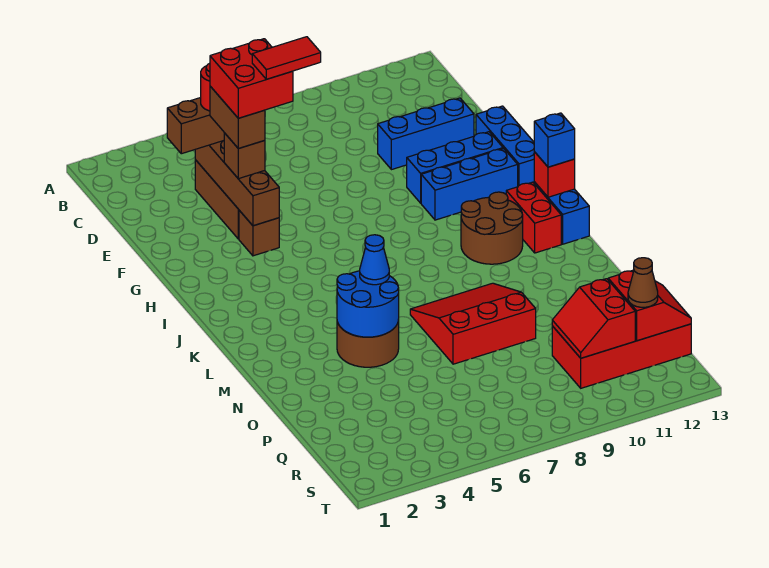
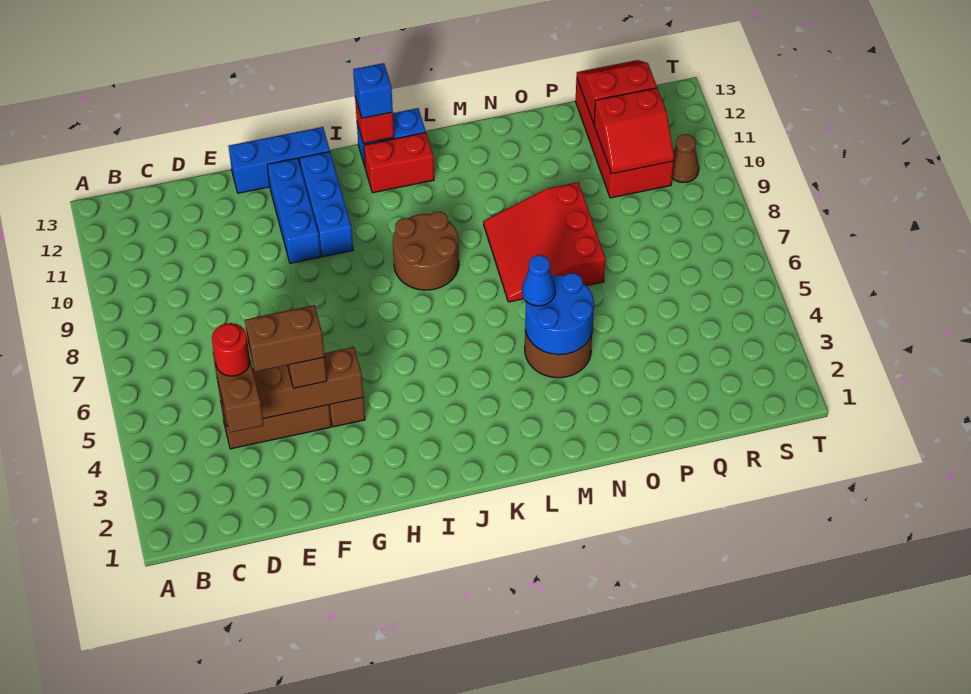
red brick E4:F5 level 5 -> none
blue brick E10:E12 level 1 -> none
red tile F5:F6 level 6 -> none
brown round brick J10:K11 level 1 -> brown round brick J8:K9 level 1
brown cone R12 level 3 -> brown cone S10 level 1

